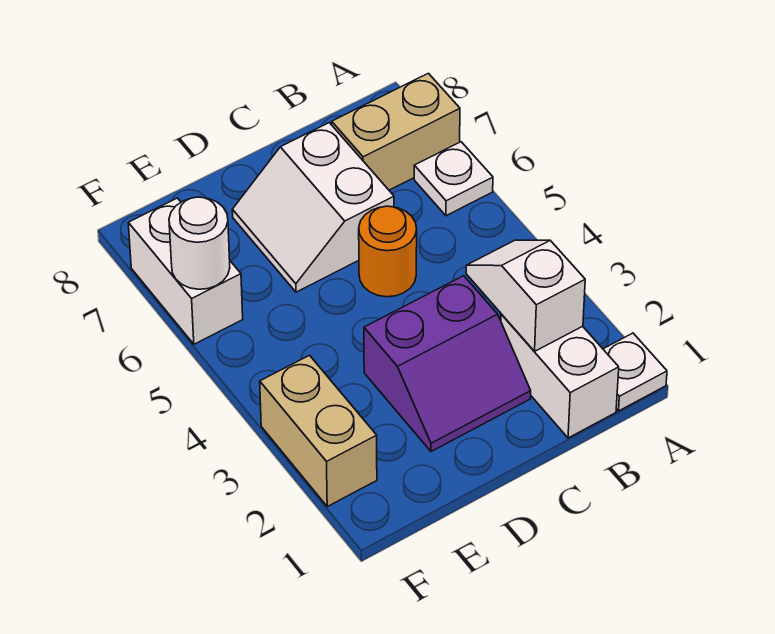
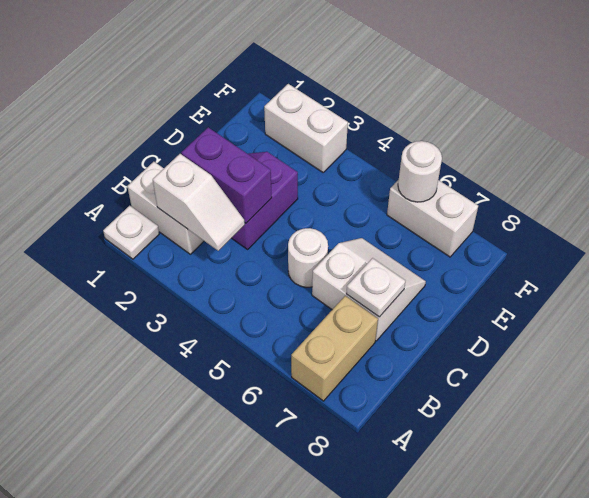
white plate A6 level 1 -> white plate C7 level 2
none -> purple brick C2:C3 level 2
orange round brick C5 level 1 -> white round brick C5 level 1
tan brick F2:F3 level 1 -> white brick F2:F3 level 1

